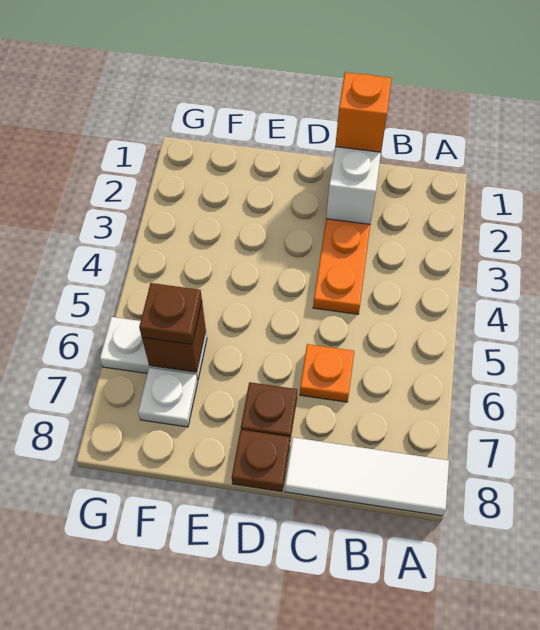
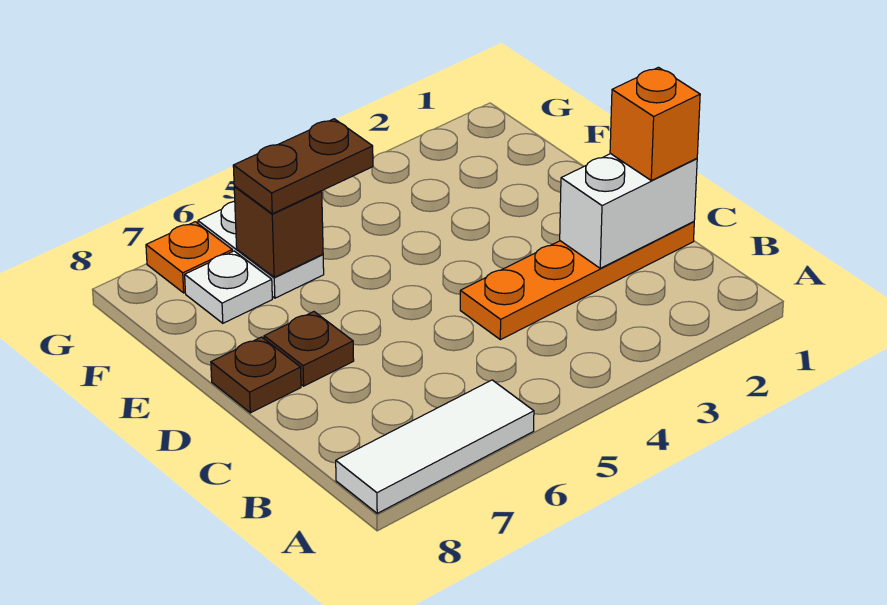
white tile A8:C8 level 1 -> white tile A6:A8 level 1
orange plate C6 level 1 -> orange plate G7 level 1
brown plate F6 level 3 -> brown plate F5:F6 level 3

